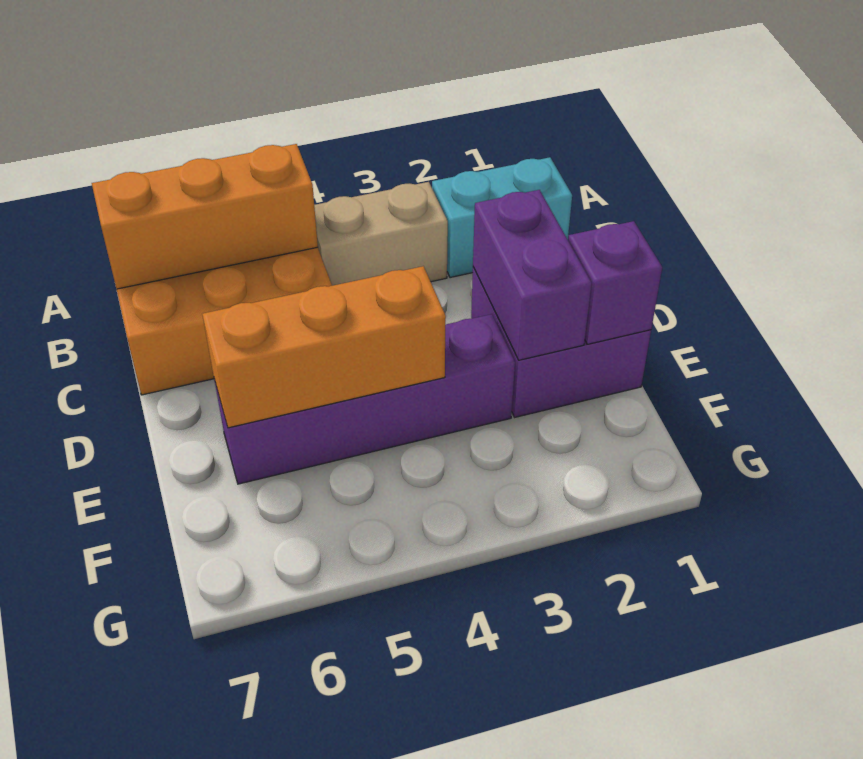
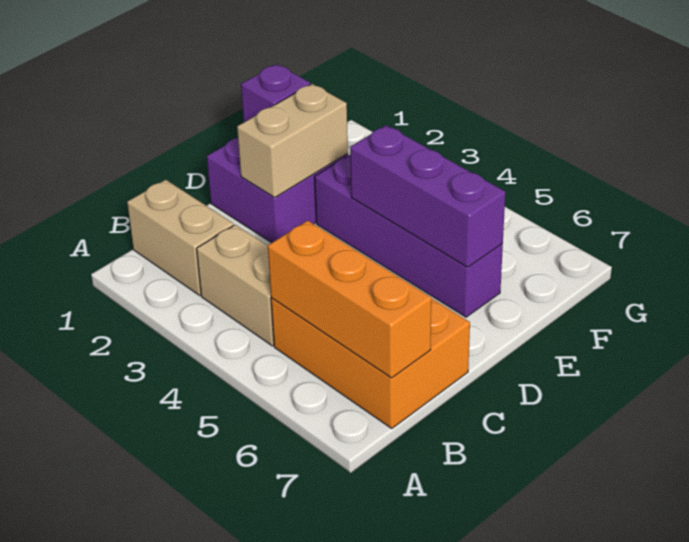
cyan brick B1:B2 level 1 -> tan brick B1:B2 level 1
purple brick D2:E2 level 2 -> tan brick D2:E2 level 2
orange brick E4:E6 level 2 -> purple brick E4:E6 level 2

